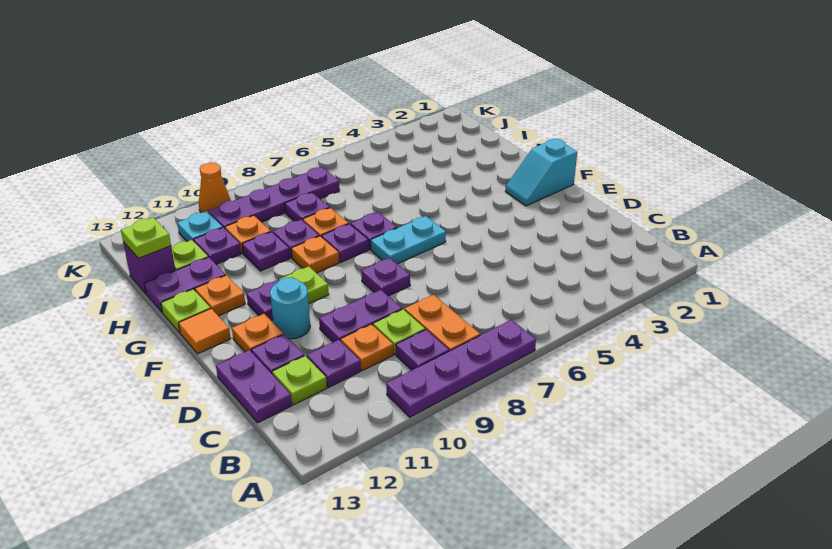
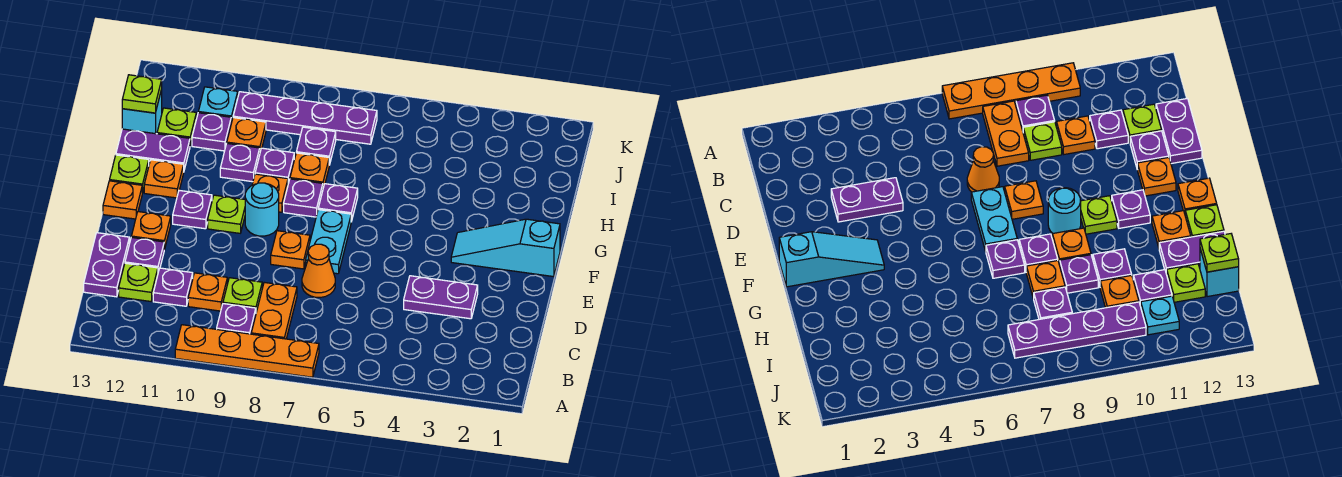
purple plate A7:A10 level 1 -> orange plate A7:A10 level 1
purple plate D9:D10 level 1 -> purple plate D3:D4 level 1
purple plate E8 level 1 -> orange plate E8 level 1
cyan round brick E11 level 1 -> cyan round brick F9 level 1
cyan slope F1:F2 level 1 top 1 -> cyan slope F1:F3 level 1 top 1
cyan plate F6:F7 level 1 -> cyan plate E7:F7 level 1
orange tile F13 level 1 -> orange plate F13 level 1
purple brick I13 level 1 -> cyan brick I13 level 1
orange cone K10 level 1 -> orange cone D7 level 1

